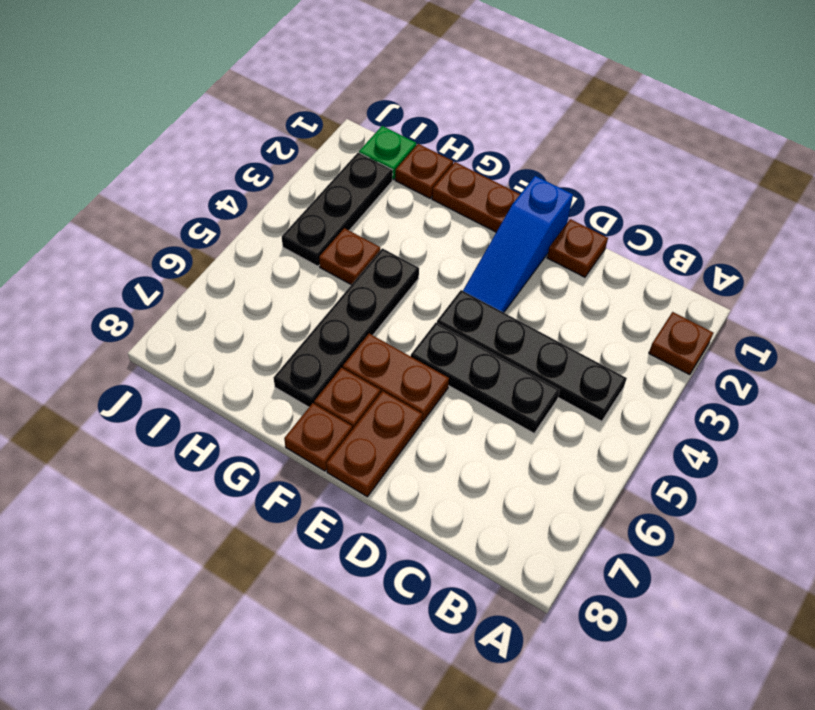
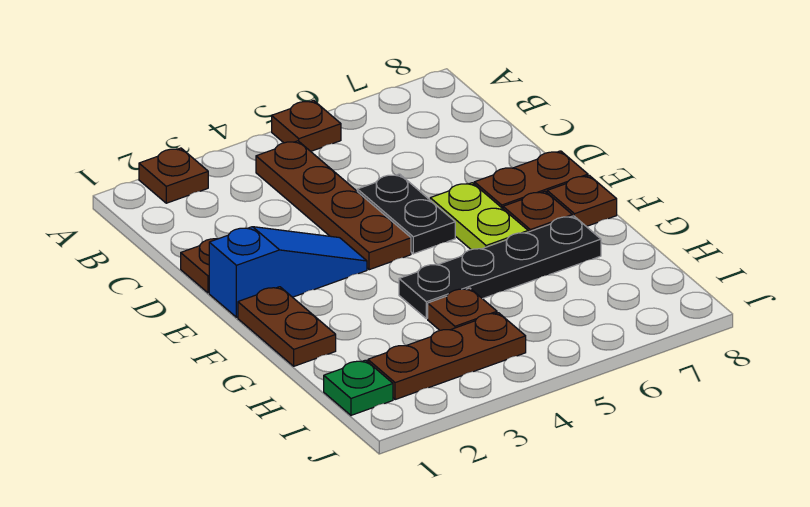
black plate B4:E4 level 1 -> brown plate B4:E4 level 1
black plate C5:E5 level 1 -> black plate D5:E5 level 1
brown plate E6:F6 level 1 -> lime plate E6:F6 level 1
brown plate H1 level 1 -> brown plate A5 level 1
black plate I2:I4 level 1 -> brown plate I2:I4 level 1

